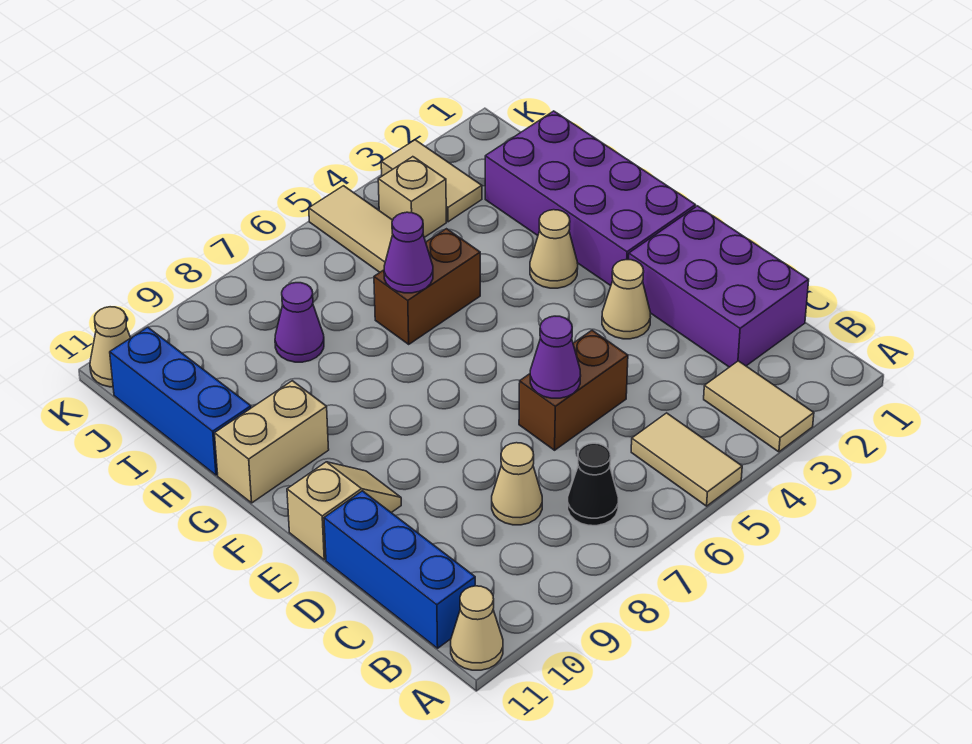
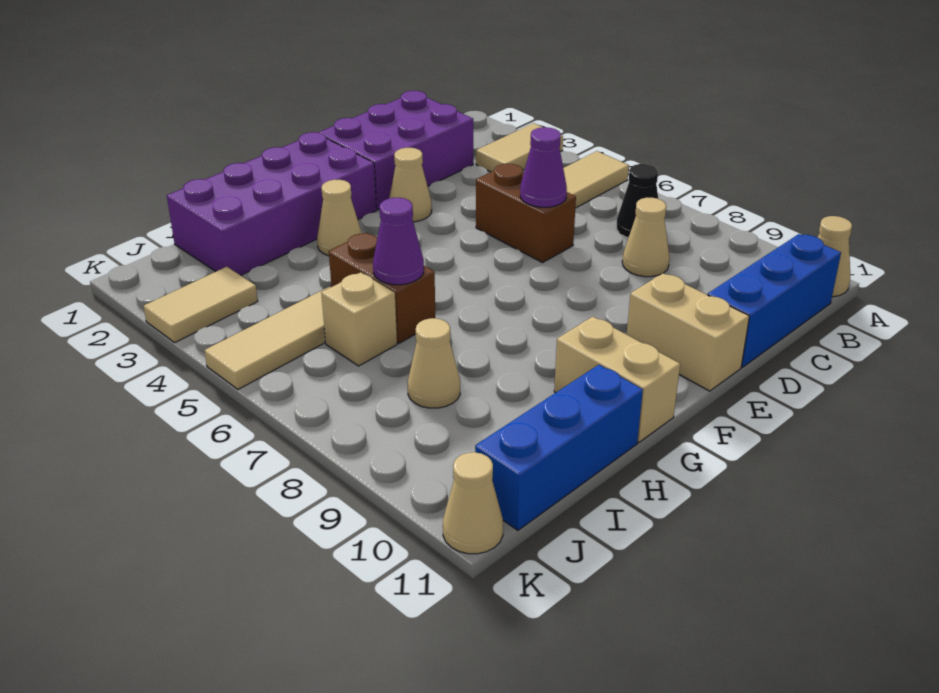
tan slope E10:E11 level 1 top 11 -> tan brick E10:E11 level 1
purple cone I8 level 1 -> tan cone I8 level 1
tan brick J4 level 1 -> tan brick I6 level 1

